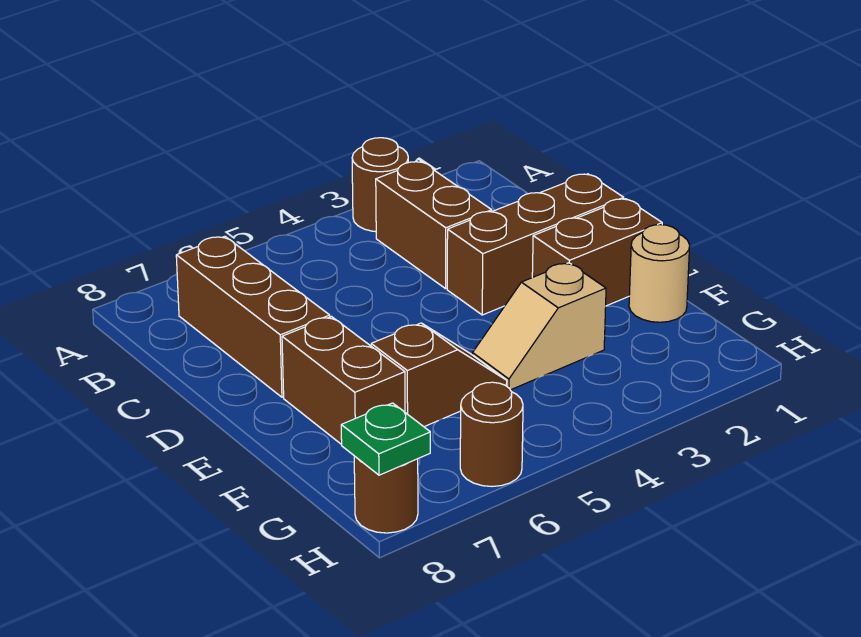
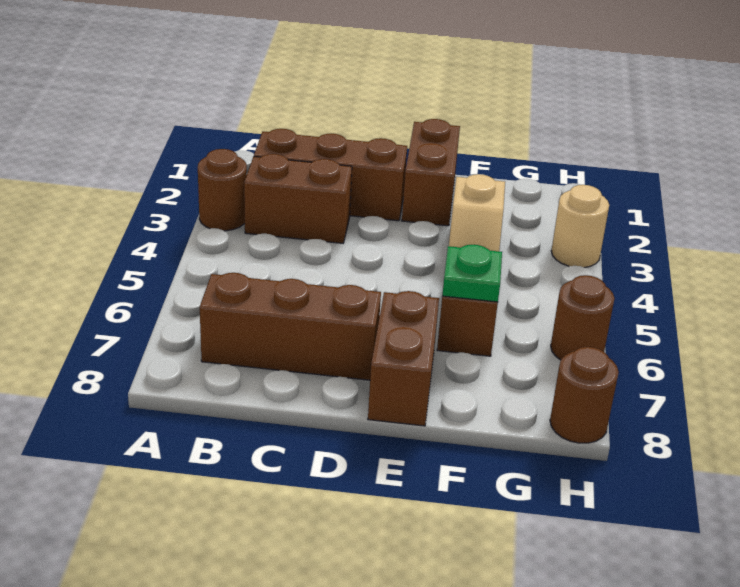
brown brick D1:D3 level 1 -> brown brick B2:D2 level 1
brown brick E7:F7 level 1 -> brown brick E7:E8 level 1
tan round brick F1 level 1 -> tan round brick H3 level 1
green plate H8 level 2 -> green plate F6 level 2

